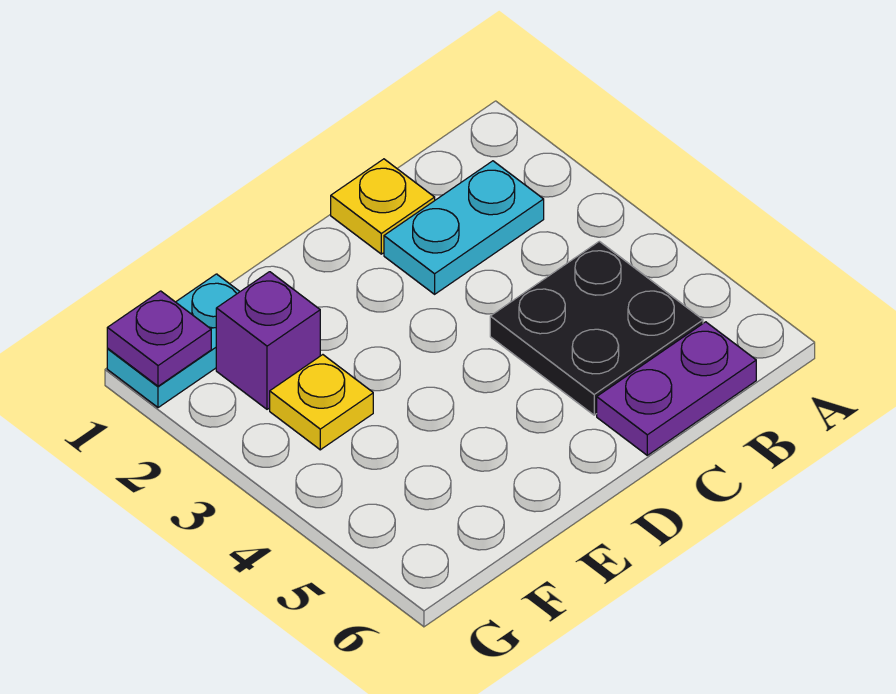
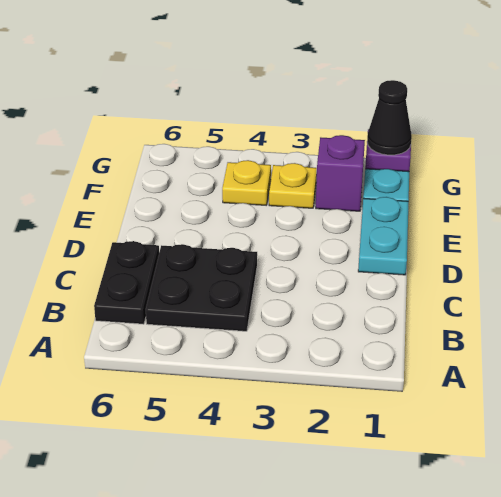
cyan plate B2:C2 level 1 -> cyan plate D1:E1 level 1
purple plate B6:C6 level 1 -> black plate B6:C6 level 1
yellow plate C1 level 1 -> yellow plate F4 level 1
none -> black cone G1 level 3

